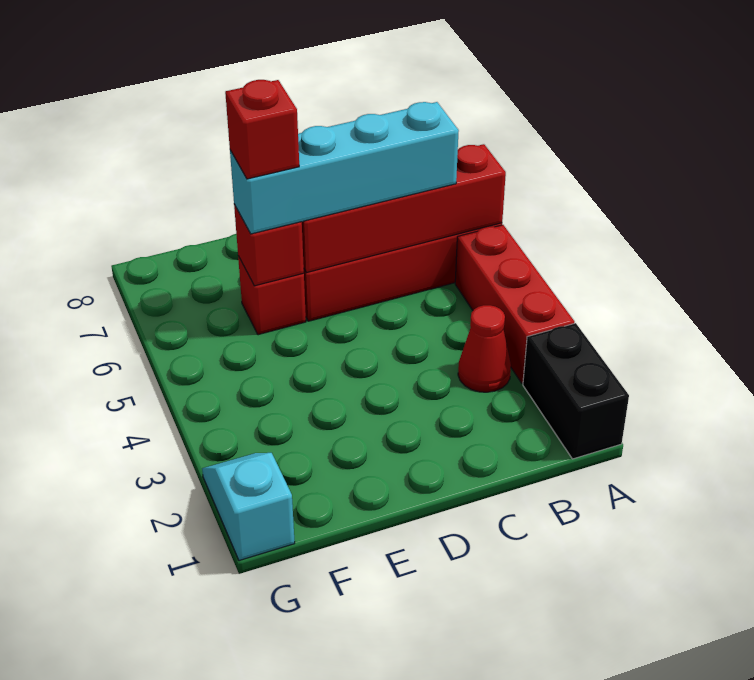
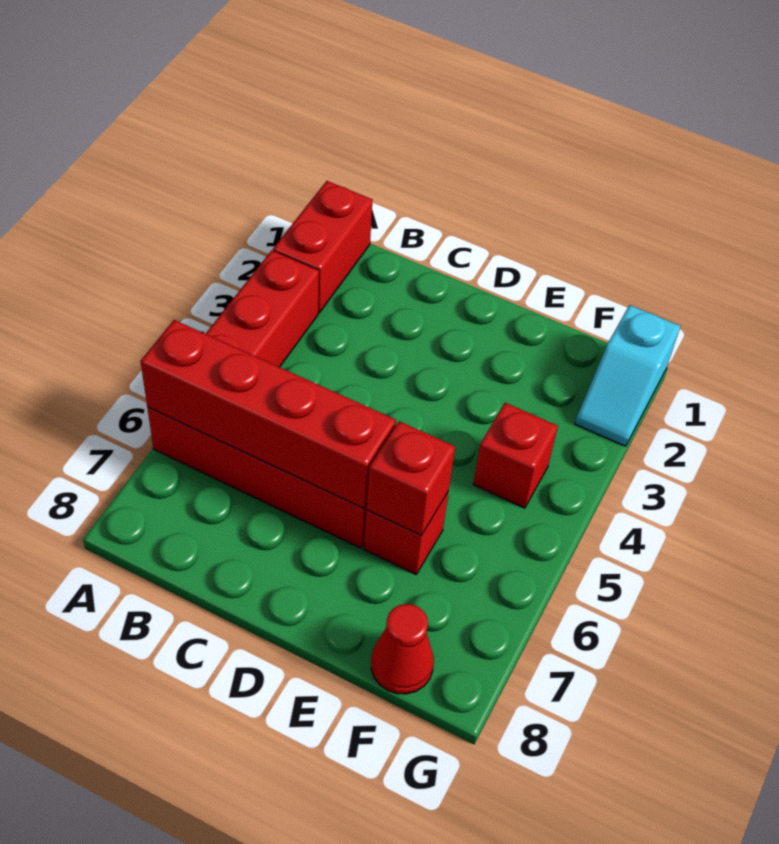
black brick A1:A2 level 1 -> red brick A1:A2 level 1
red cone B3 level 1 -> red cone F8 level 1
cyan brick B6:E6 level 3 -> none
red brick E6 level 4 -> red brick F4 level 1

